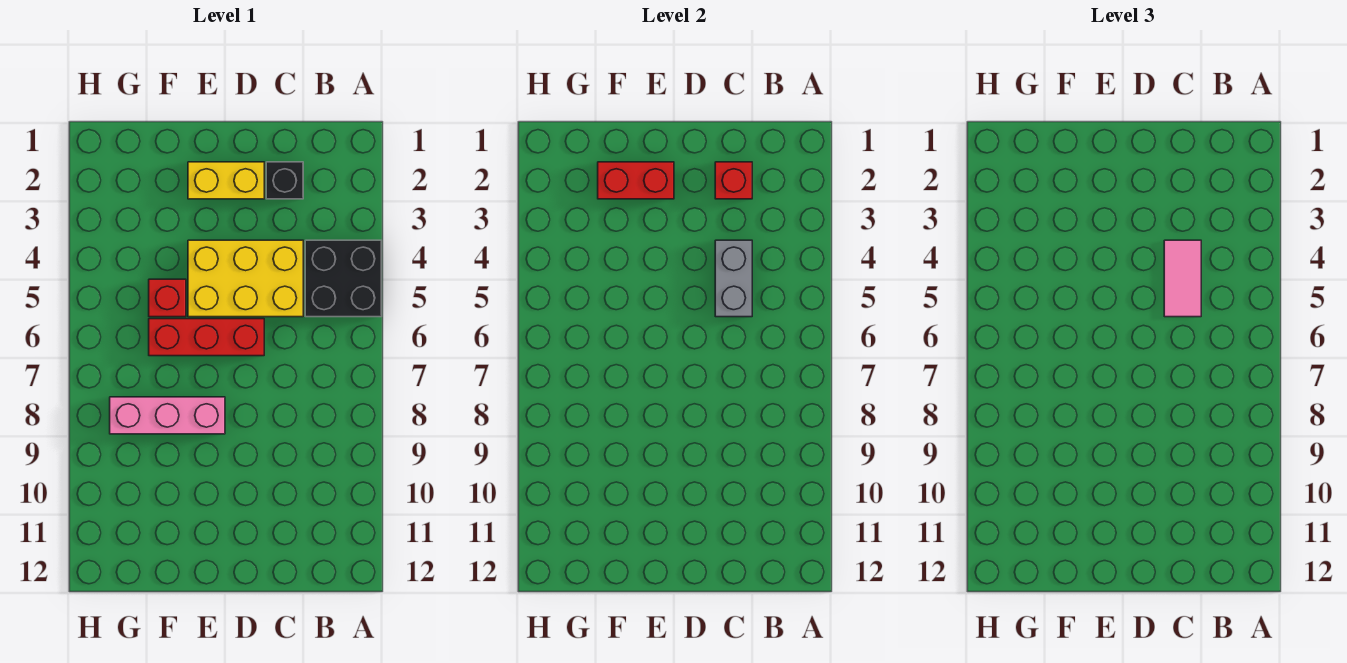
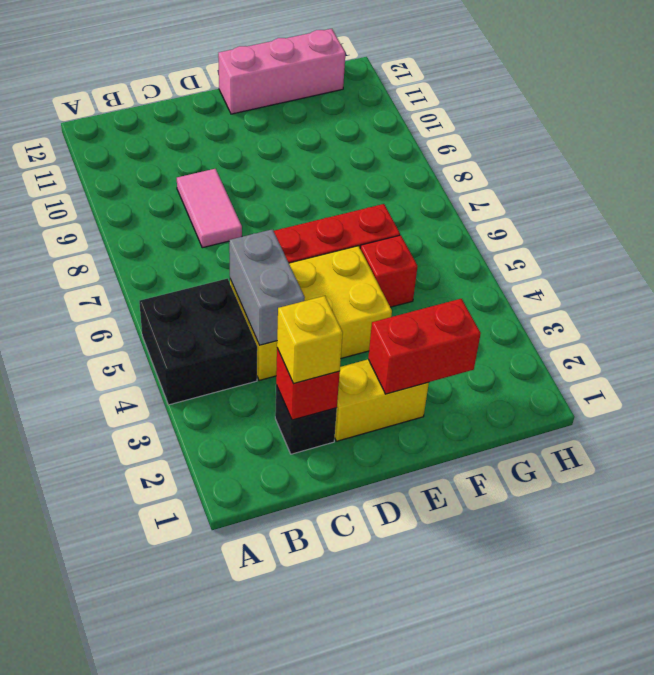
none -> yellow brick C2 level 3
pink tile C4:C5 level 3 -> pink tile C8:C9 level 1
pink brick E8:G8 level 1 -> pink brick E12:G12 level 1

